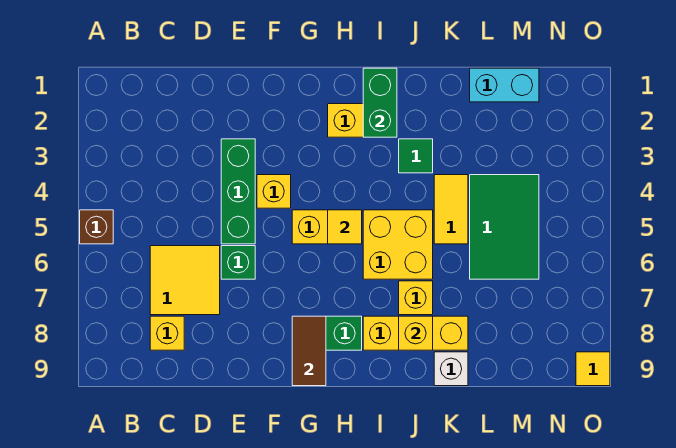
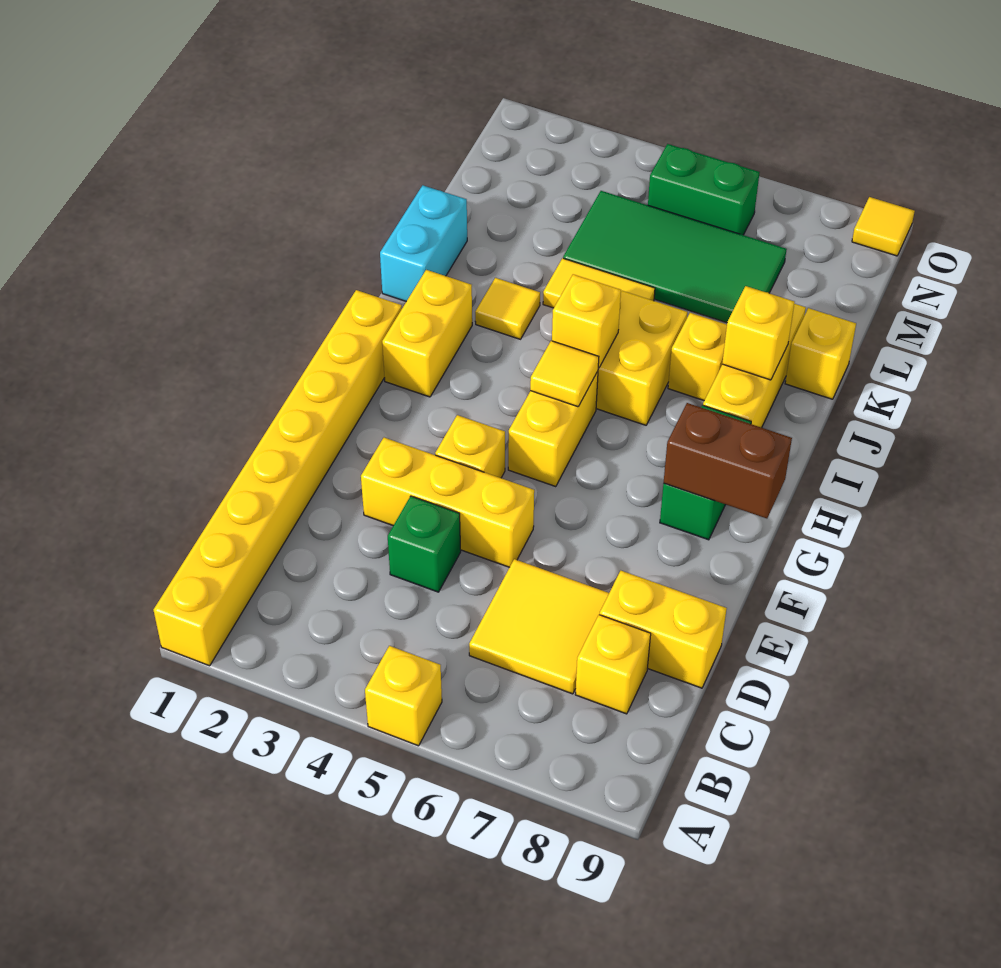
none -> yellow brick A1:H1 level 1
brown brick A5 level 1 -> yellow brick A5 level 1
none -> yellow brick D8:D9 level 1
green brick E3:E5 level 1 -> yellow brick E3:E5 level 1
green brick E6 level 1 -> green brick D4 level 1
brown tile G8:G9 level 2 -> brown brick G8:G9 level 2
green brick I1:I2 level 2 -> green brick N5:N6 level 1
none -> yellow brick I5 level 2
green tile J3 level 1 -> yellow tile J3 level 1
white brick K9 level 1 -> yellow brick K9 level 1
cyan brick L1:M1 level 1 -> cyan brick J1:K1 level 1
green tile L4:M6 level 1 -> green tile L4:M7 level 1

